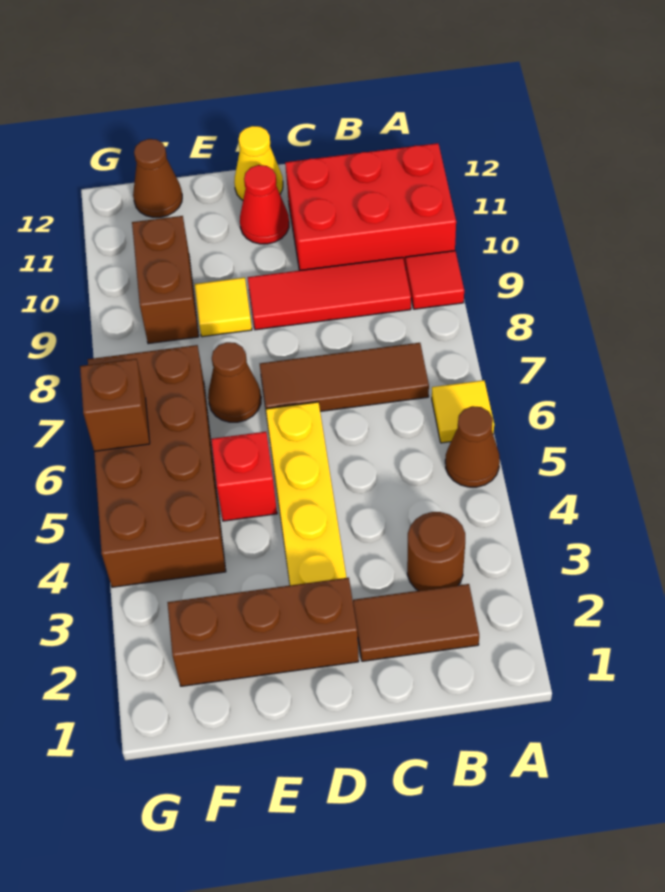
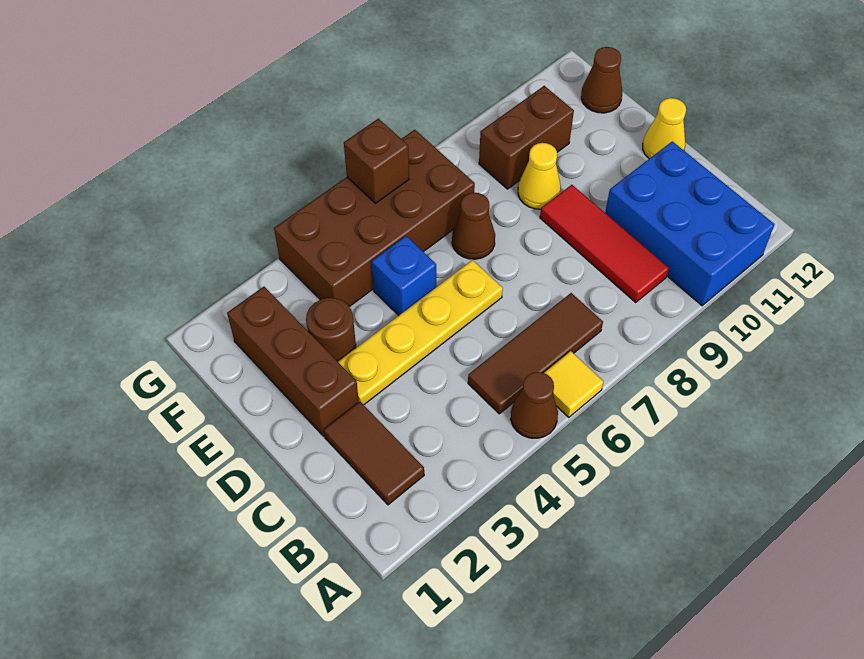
red tile A9 level 1 -> none
red brick A10:C11 level 1 -> blue brick A10:C11 level 1
brown round brick B3 level 1 -> brown round brick E3 level 1
brown tile B7:D7 level 1 -> brown tile B5:B7 level 1
red cone D11 level 1 -> none
red brick E5 level 1 -> blue brick E5 level 1
yellow tile E9 level 1 -> yellow cone E9 level 1

